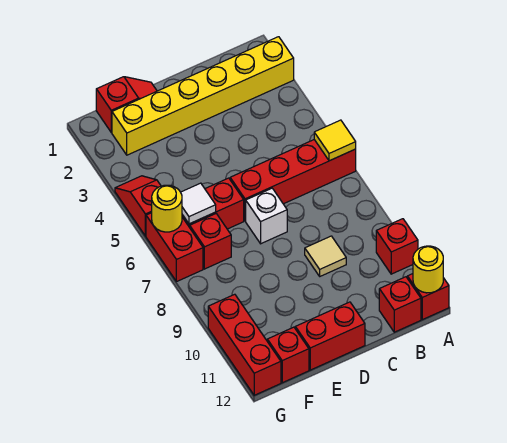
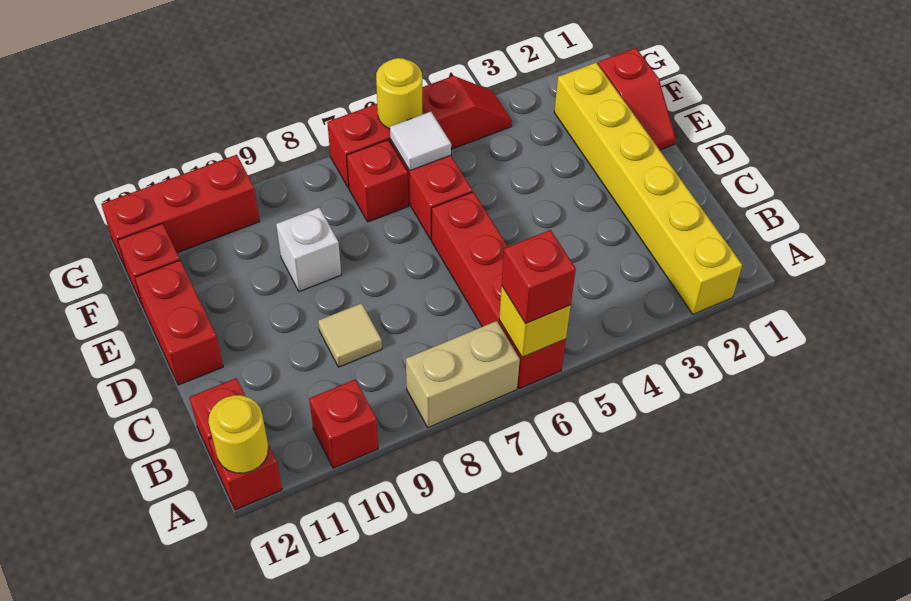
yellow tile A6 level 2 -> yellow brick A6 level 2
none -> red brick A6 level 3
none -> tan brick A7:A8 level 1
white brick D7 level 1 -> white brick E9 level 1

